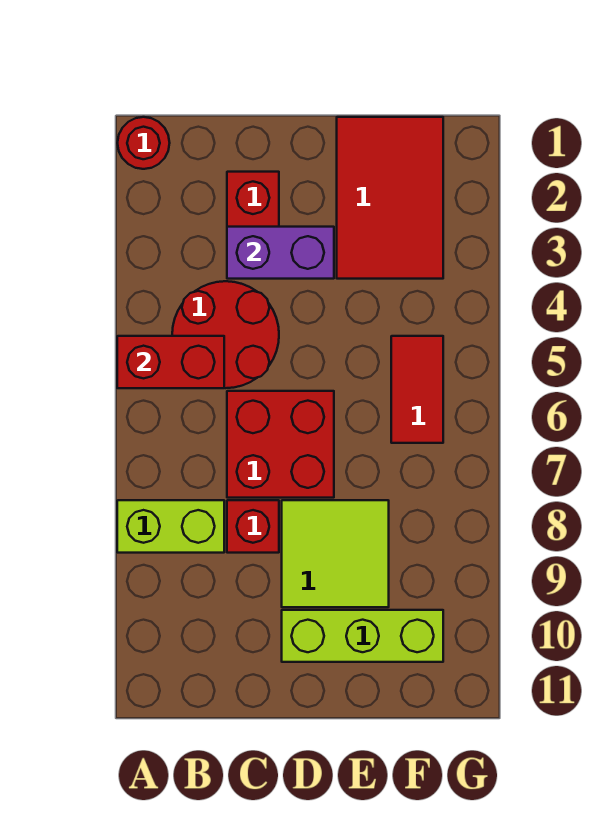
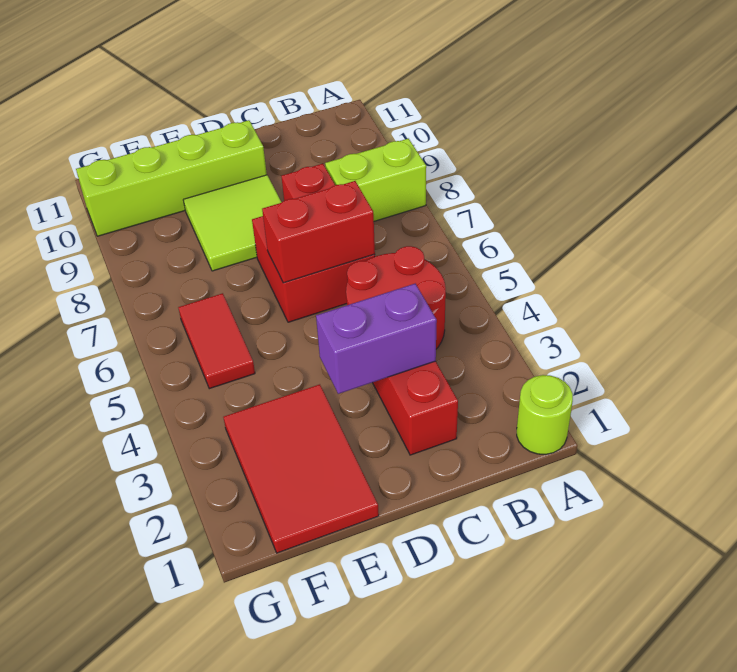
red round brick A1 level 1 -> lime round brick A1 level 1
red brick A5:B5 level 2 -> red brick C6:D6 level 2
lime brick D10:F10 level 1 -> lime brick D10:G10 level 1

